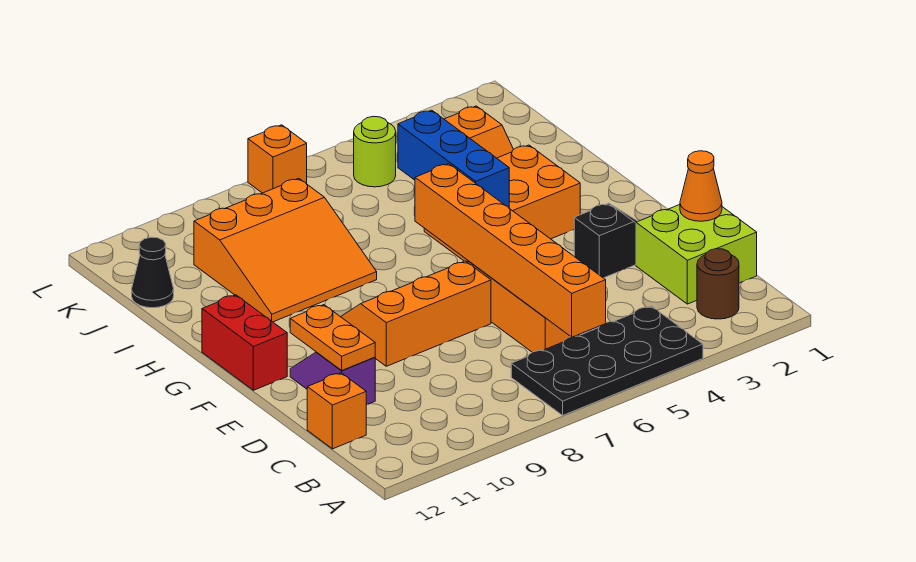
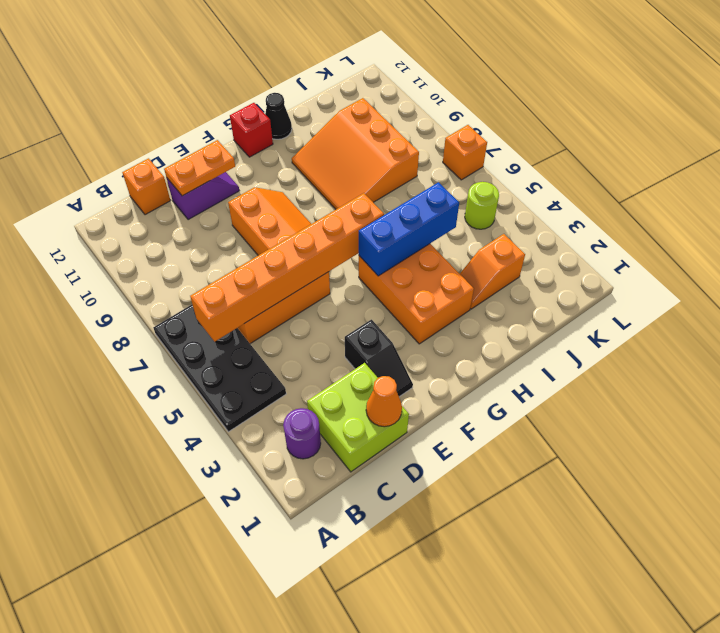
brown round brick B2 level 1 -> purple round brick B2 level 1
red brick F12:G12 level 1 -> red brick G12 level 1
black cone J12 level 1 -> black cone H12 level 1

